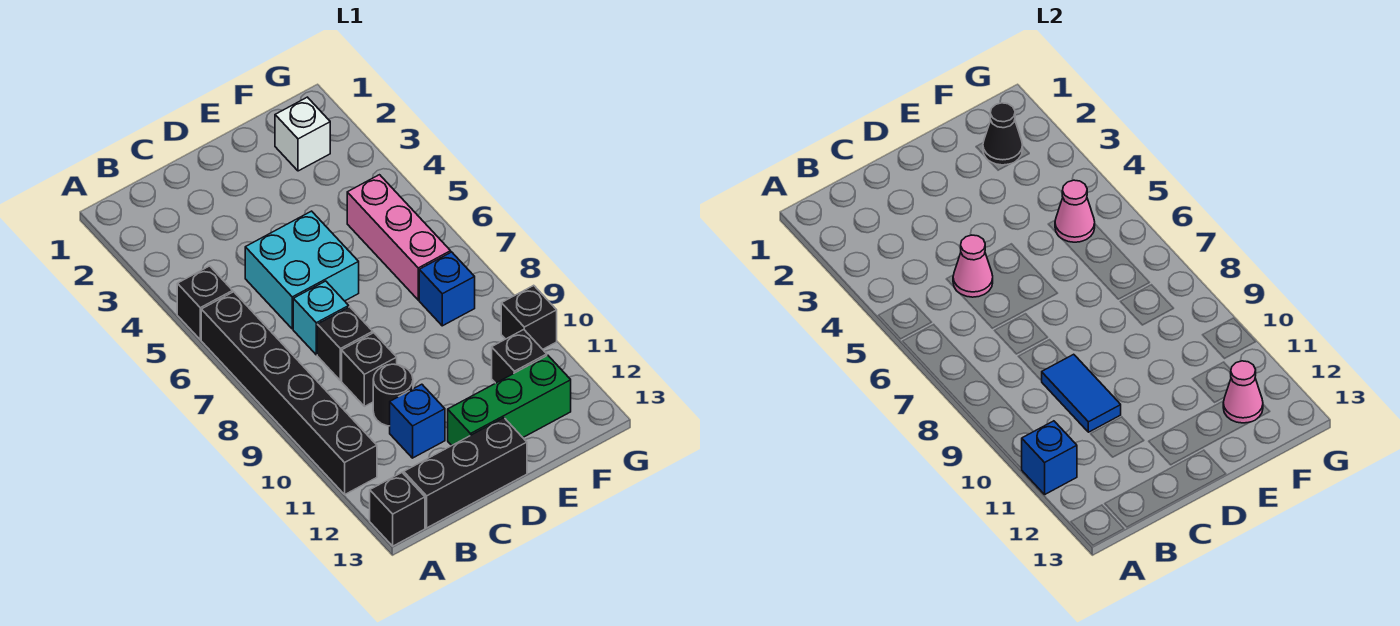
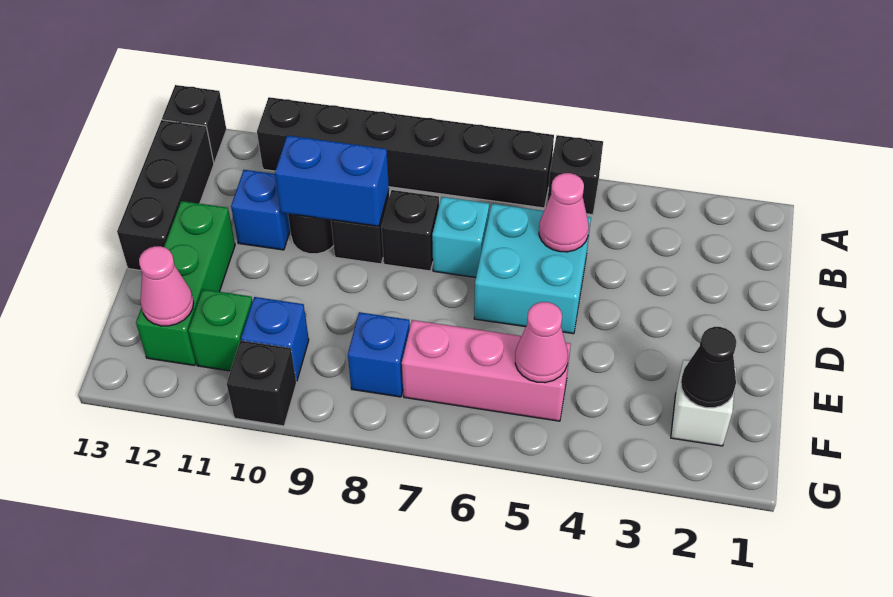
blue brick A11 level 2 -> blue brick F10 level 1
blue tile C9:C10 level 2 -> blue brick C9:C10 level 2
black brick F11 level 1 -> green brick F11 level 1

